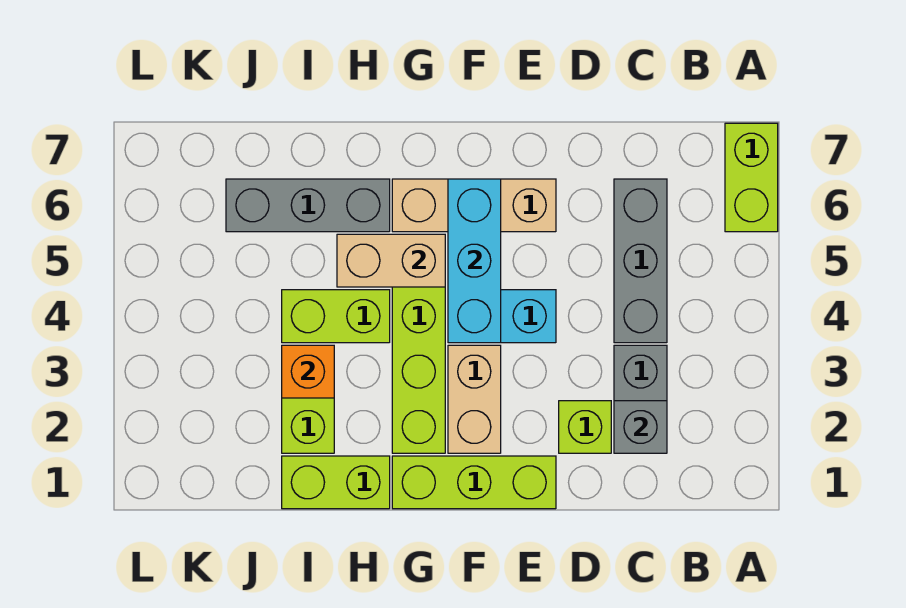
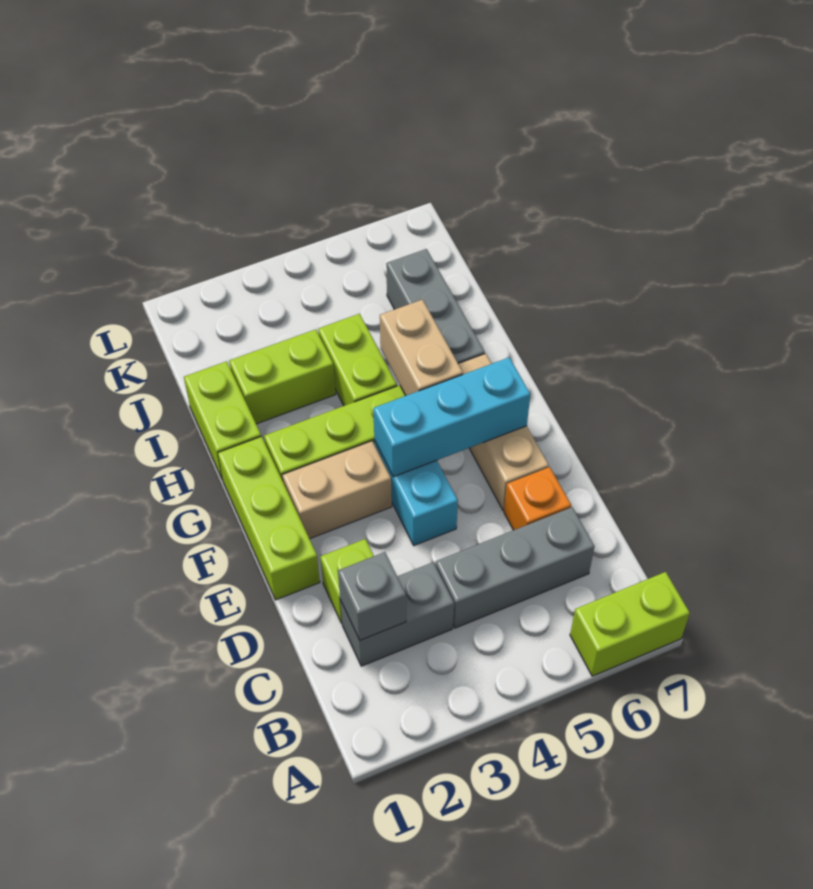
orange brick I3 level 2 -> orange brick D6 level 1

